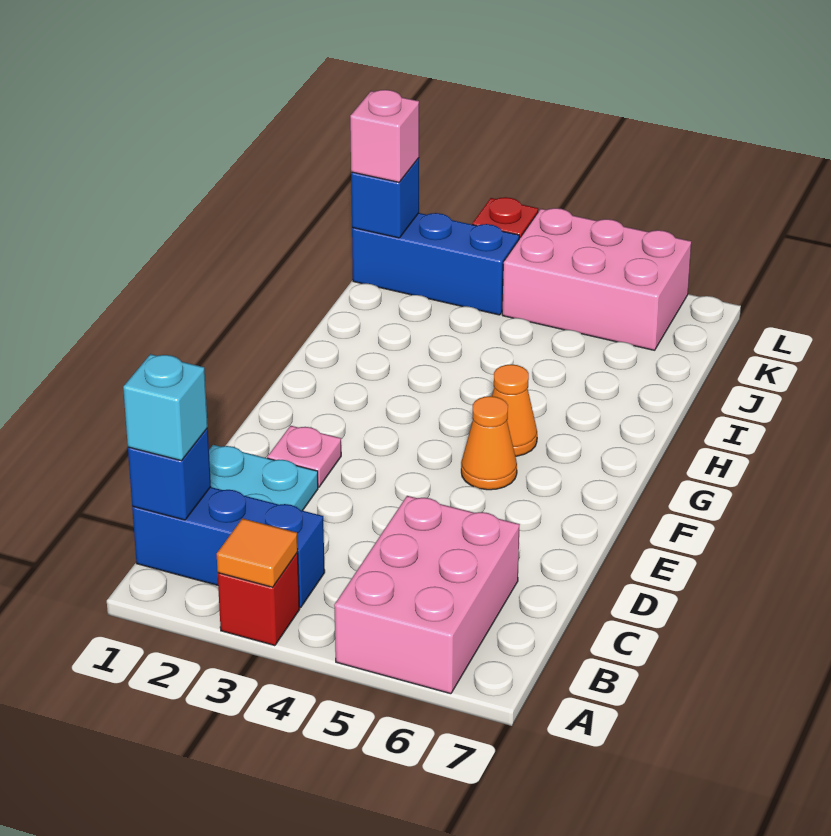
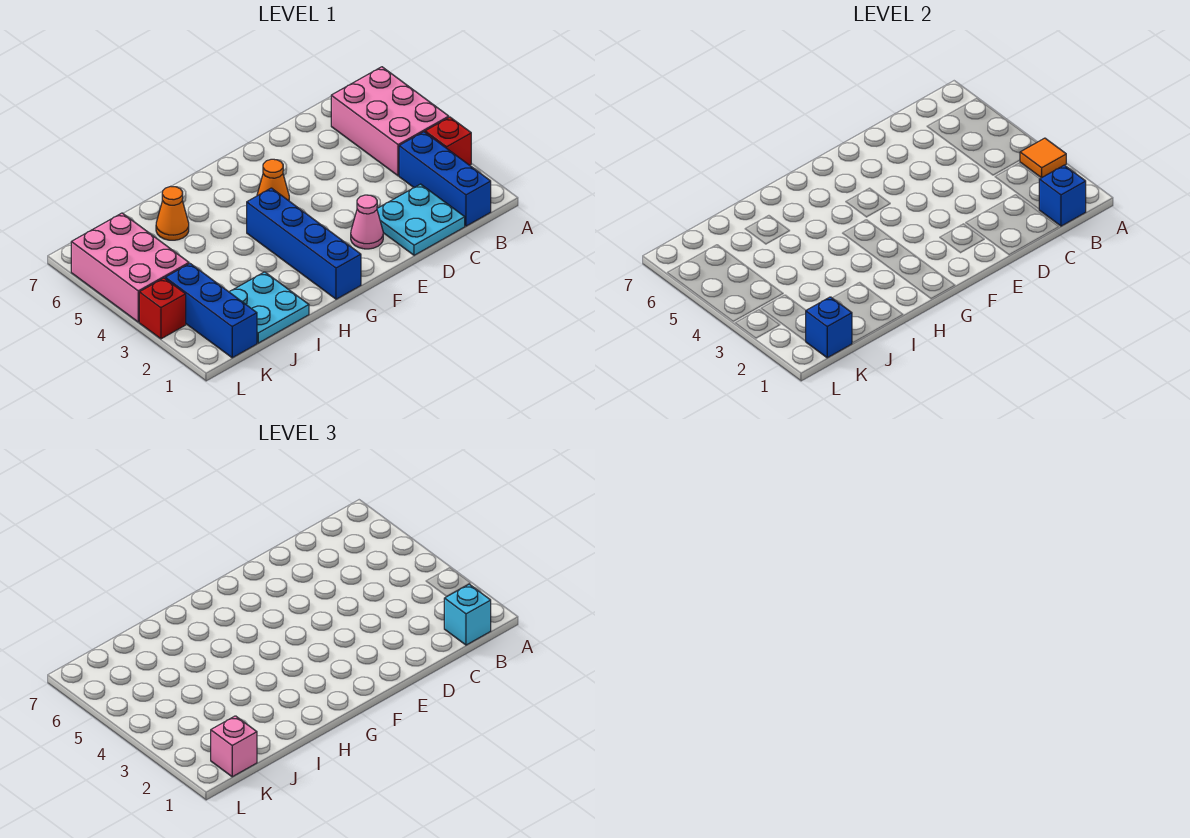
pink brick A5:C6 level 1 -> pink brick A4:B6 level 1
pink plate E2 level 1 -> pink cone E2 level 1
none -> blue brick G1:G4 level 1
orange cone G5 level 1 -> orange cone I6 level 1
none -> cyan plate I1:J2 level 1

